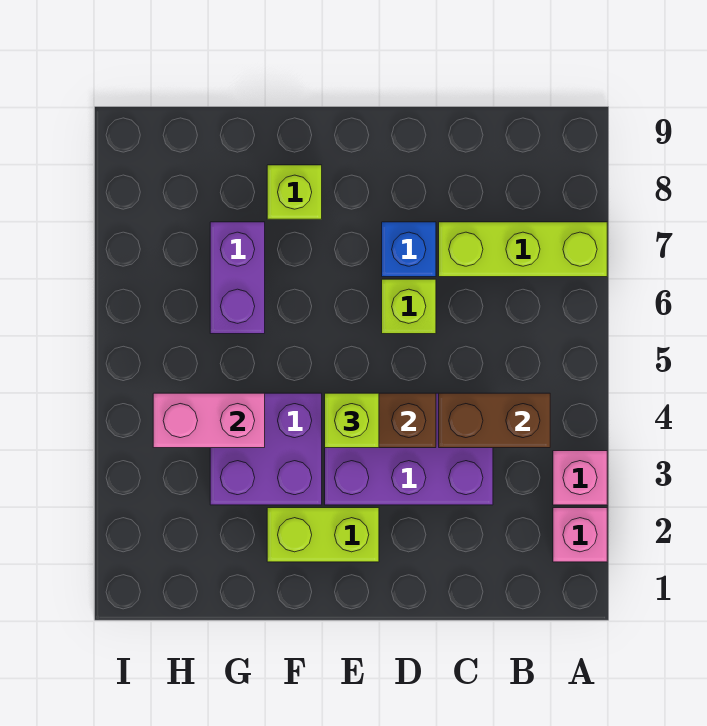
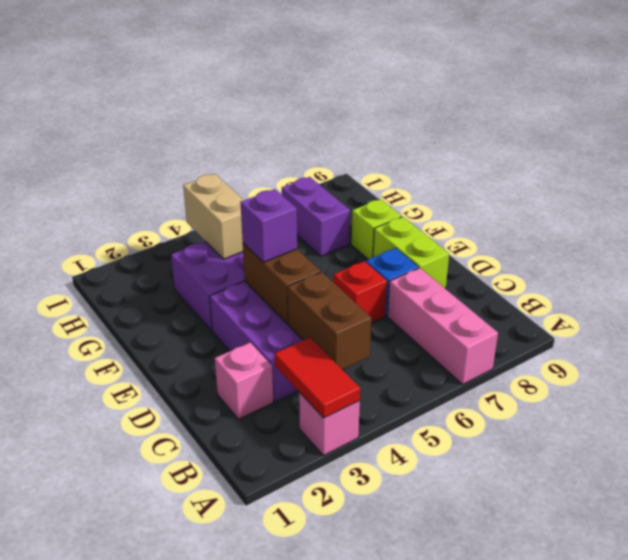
pink brick A2 level 1 -> pink brick C2 level 1
none -> red tile A3:B3 level 2
lime brick A7:C7 level 1 -> pink brick A7:C7 level 1
lime brick D6 level 1 -> red brick D6 level 1
lime brick E2:F2 level 1 -> lime brick D8:E8 level 1
lime brick E4 level 3 -> purple brick E4 level 3
pink brick G4:H4 level 2 -> tan brick G4:H4 level 2
purple brick G6:G7 level 1 -> purple brick G7:H7 level 1

